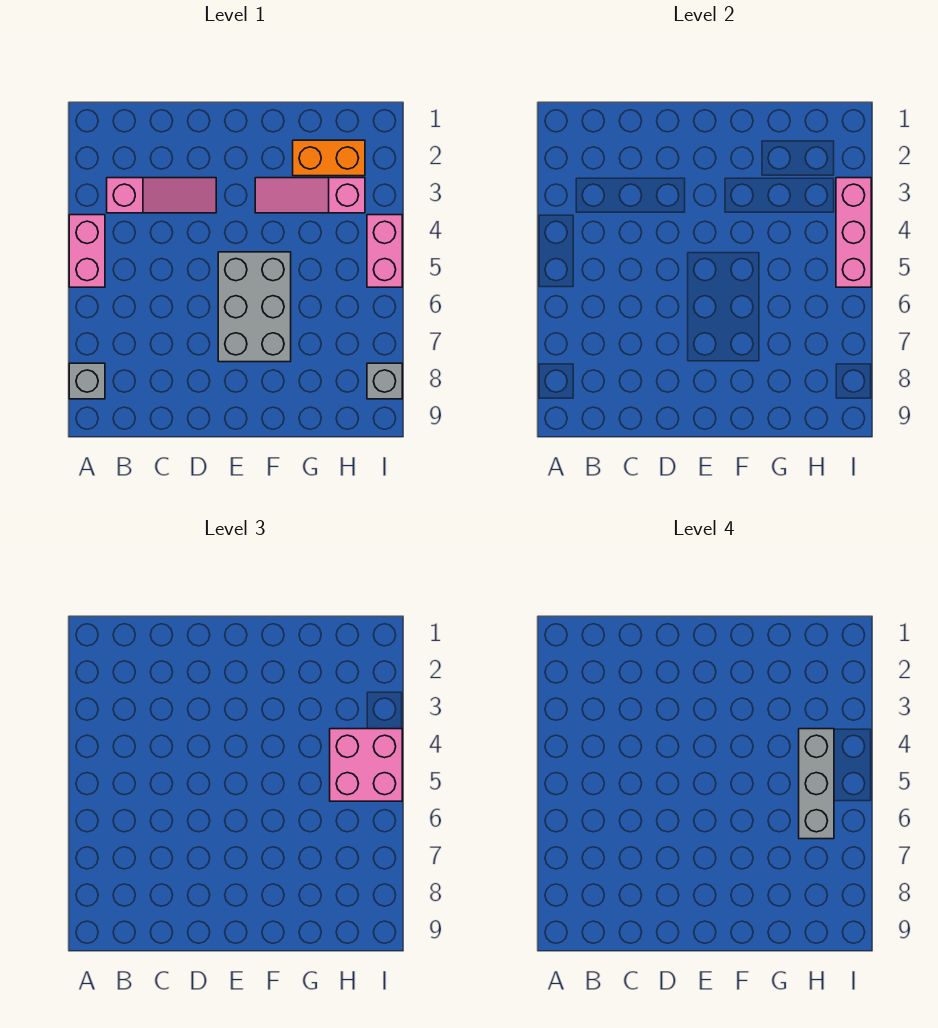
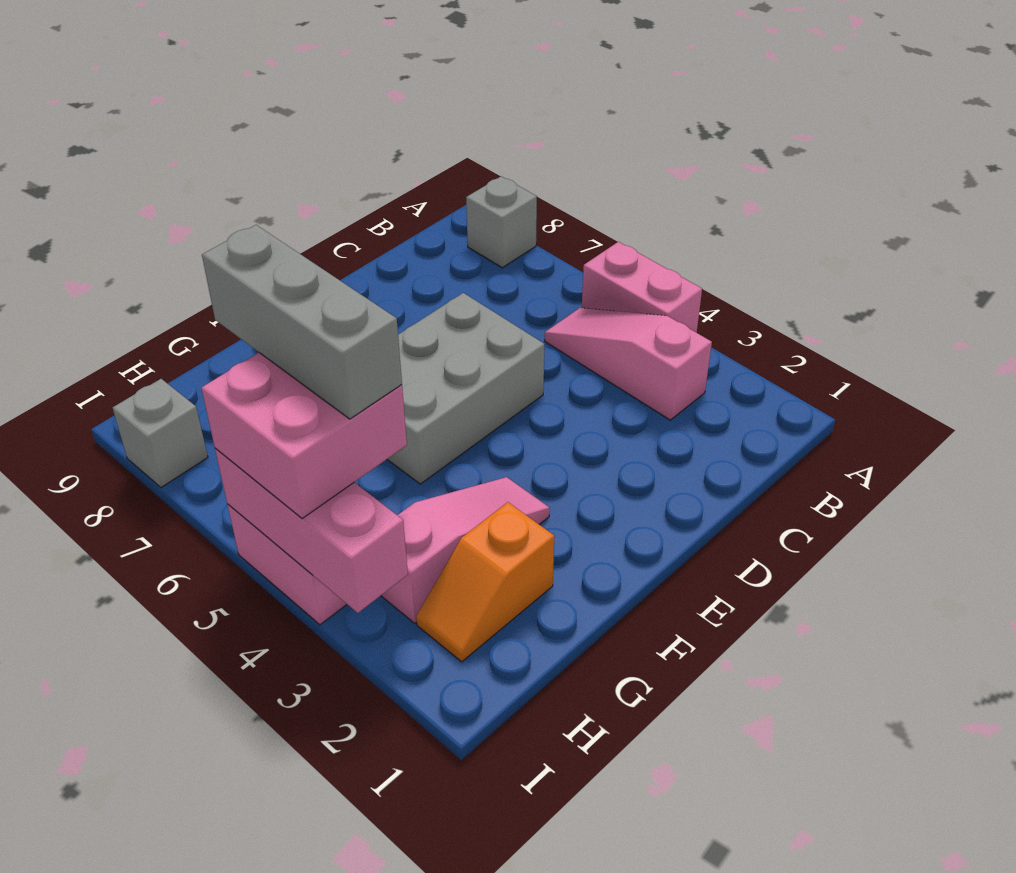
pink slope B3:D3 level 1 top B -> pink slope B3:B5 level 1 top 3
grey brick E5:F7 level 1 -> grey brick D5:F6 level 1
orange brick G2:H2 level 1 -> orange slope G2:H2 level 1 top G

